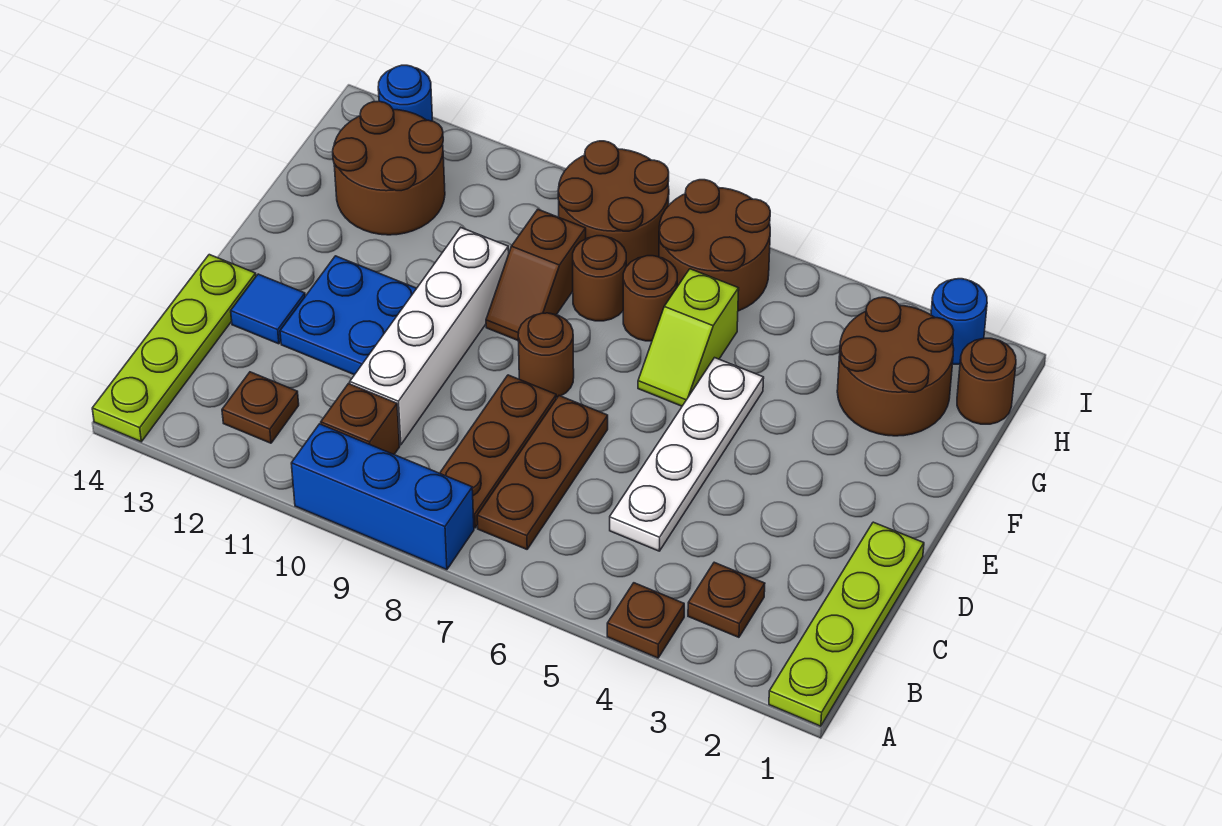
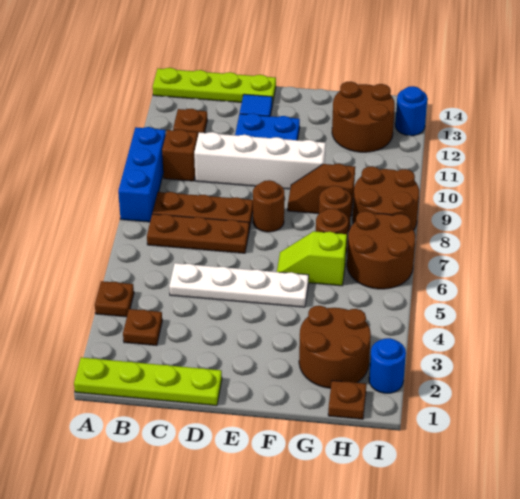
brown round brick H1 level 1 -> brown plate H1 level 1

